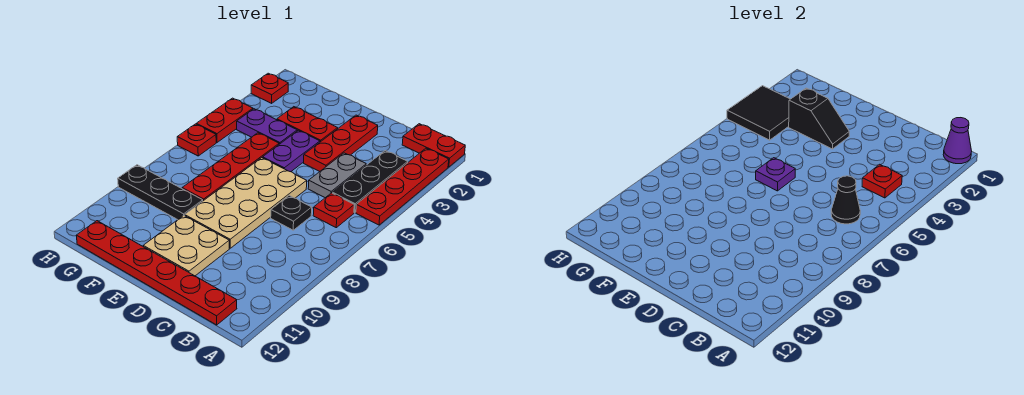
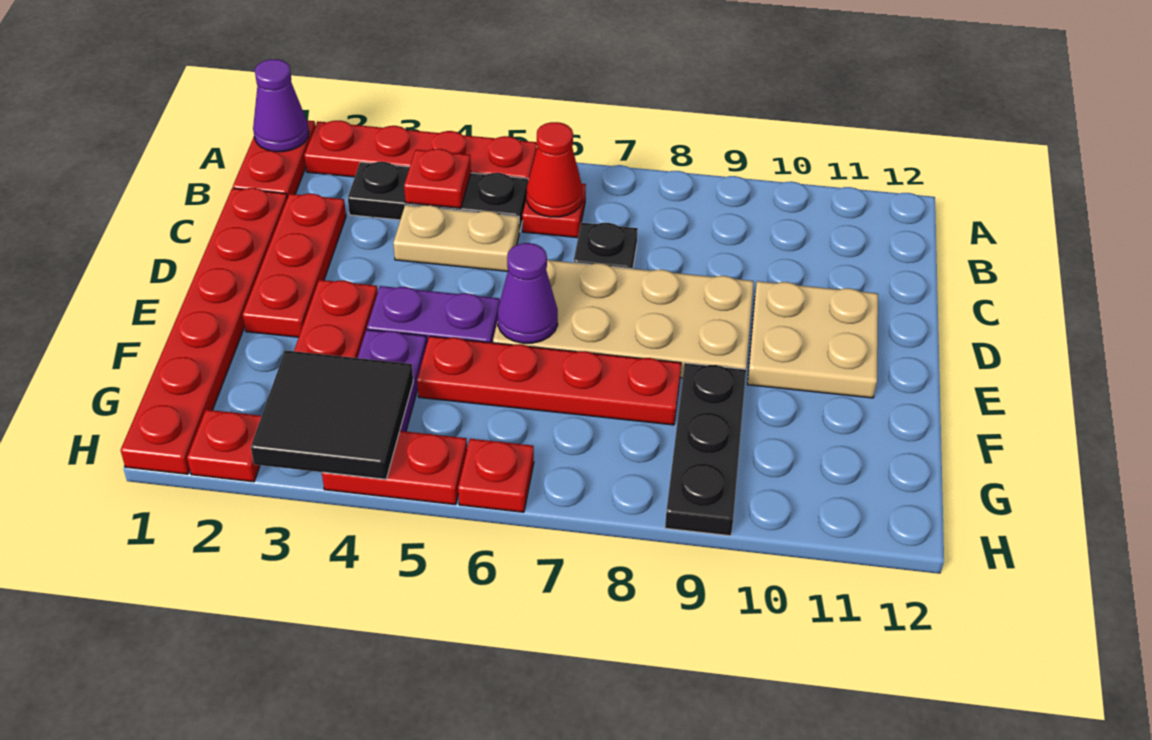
black cone B6 level 2 -> red cone B6 level 2
red plate B12:G12 level 1 -> red plate C1:H1 level 1
grey plate C4:C5 level 1 -> tan plate C4:C5 level 1
red plate D2:D4 level 1 -> red plate C2:E2 level 1
black slope E3:F3 level 2 top F -> none
purple plate E6 level 2 -> purple cone E6 level 2

